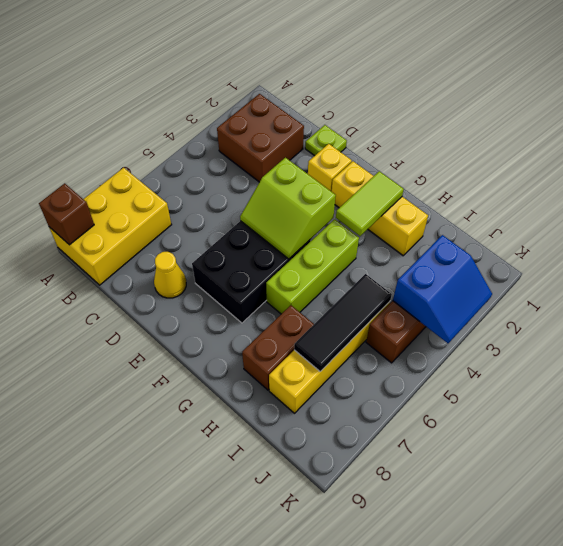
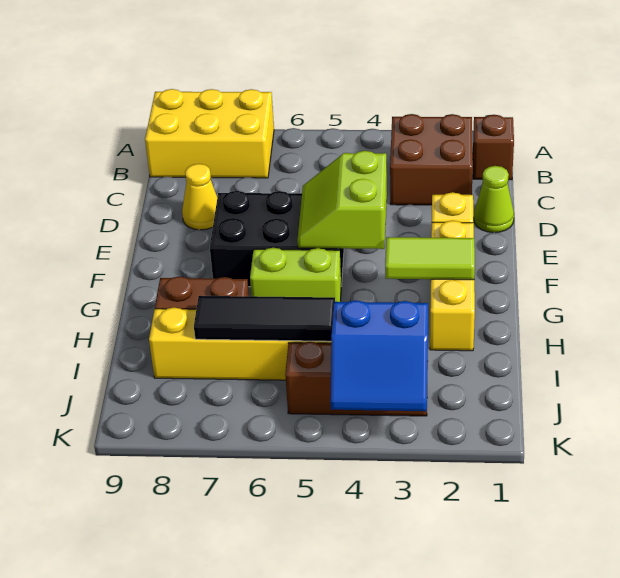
brown brick A9 level 2 -> brown brick B1 level 1
lime plate D1 level 1 -> lime cone D1 level 1
lime brick G4:G6 level 1 -> lime brick G5:G6 level 1

